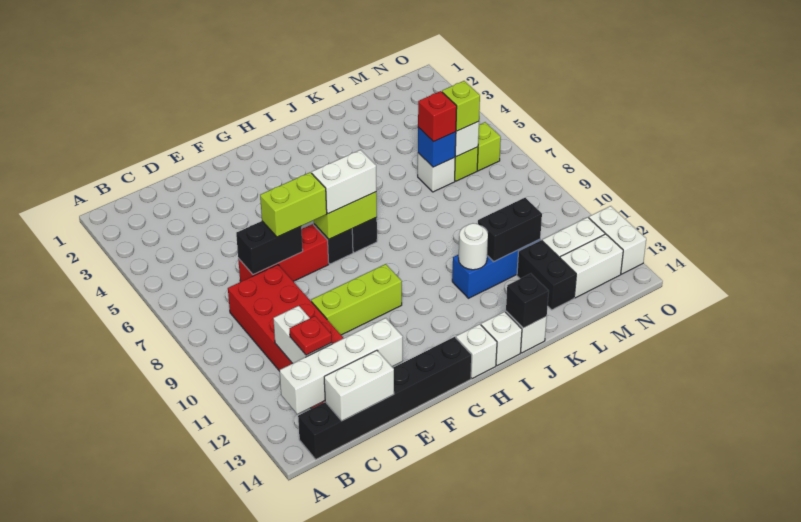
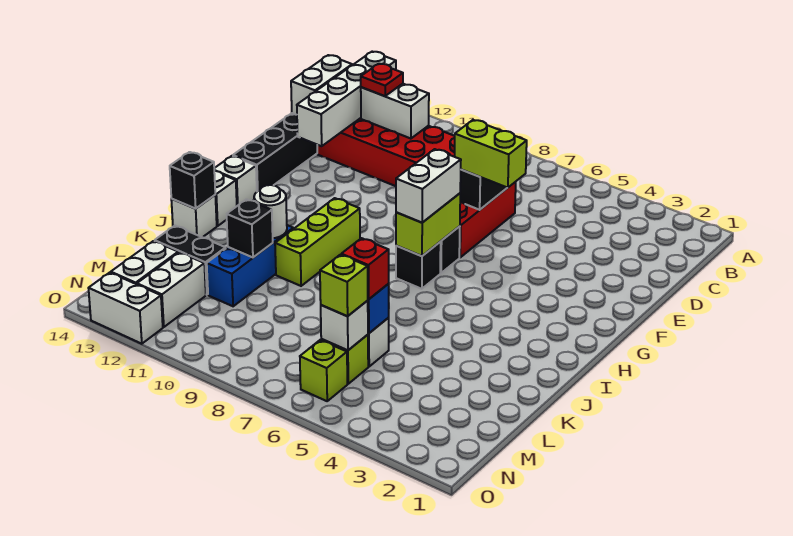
lime brick E7:F7 level 3 -> lime brick E6:E7 level 3
lime brick E10:G10 level 1 -> lime brick H10:J10 level 1
black brick K11:L11 level 2 -> black brick K11 level 2

